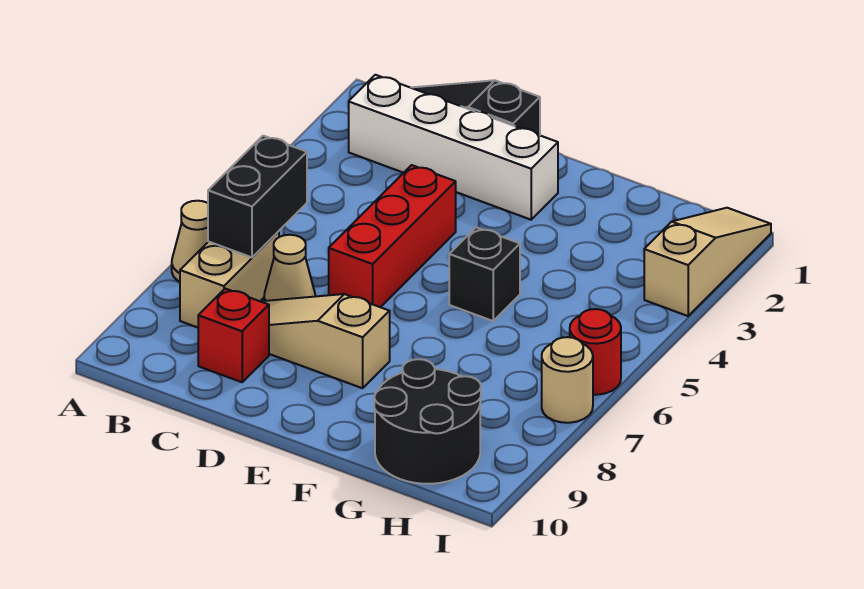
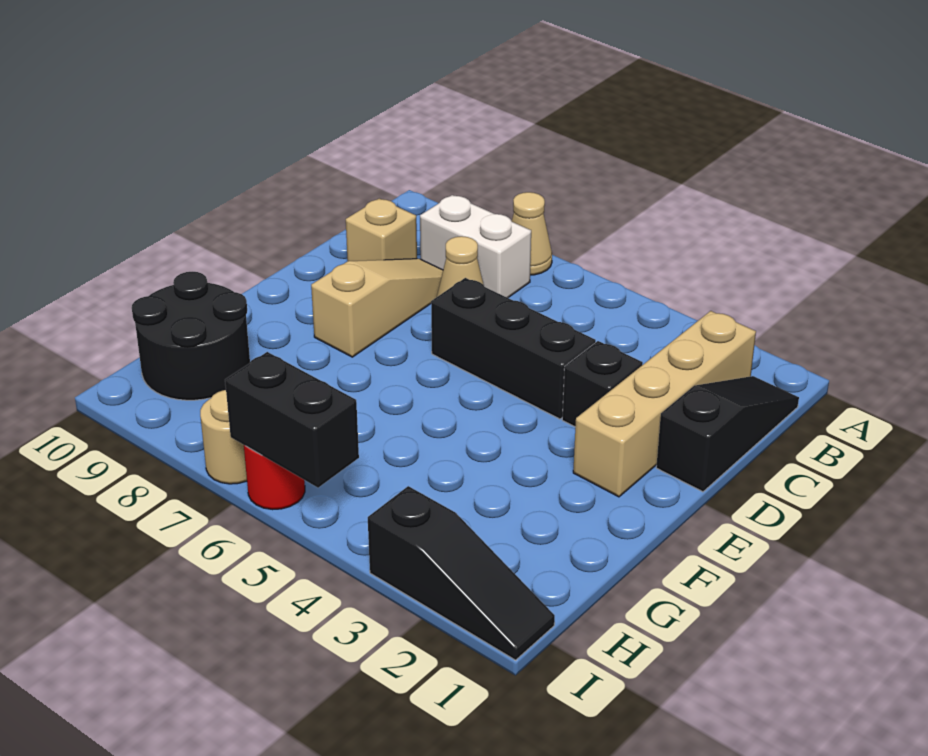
white brick B2:E2 level 1 -> tan brick B2:E2 level 1
black brick B6:B7 level 2 -> black brick I5:I6 level 2
tan brick B7:B8 level 1 -> white brick B7:B8 level 1
red brick C9 level 1 -> tan brick C9 level 1
red brick D4:D6 level 1 -> black brick D4:D6 level 1
black brick F5 level 1 -> black brick D3 level 1
tan slope I1:I3 level 1 top 3 -> black slope I1:I3 level 1 top 3

